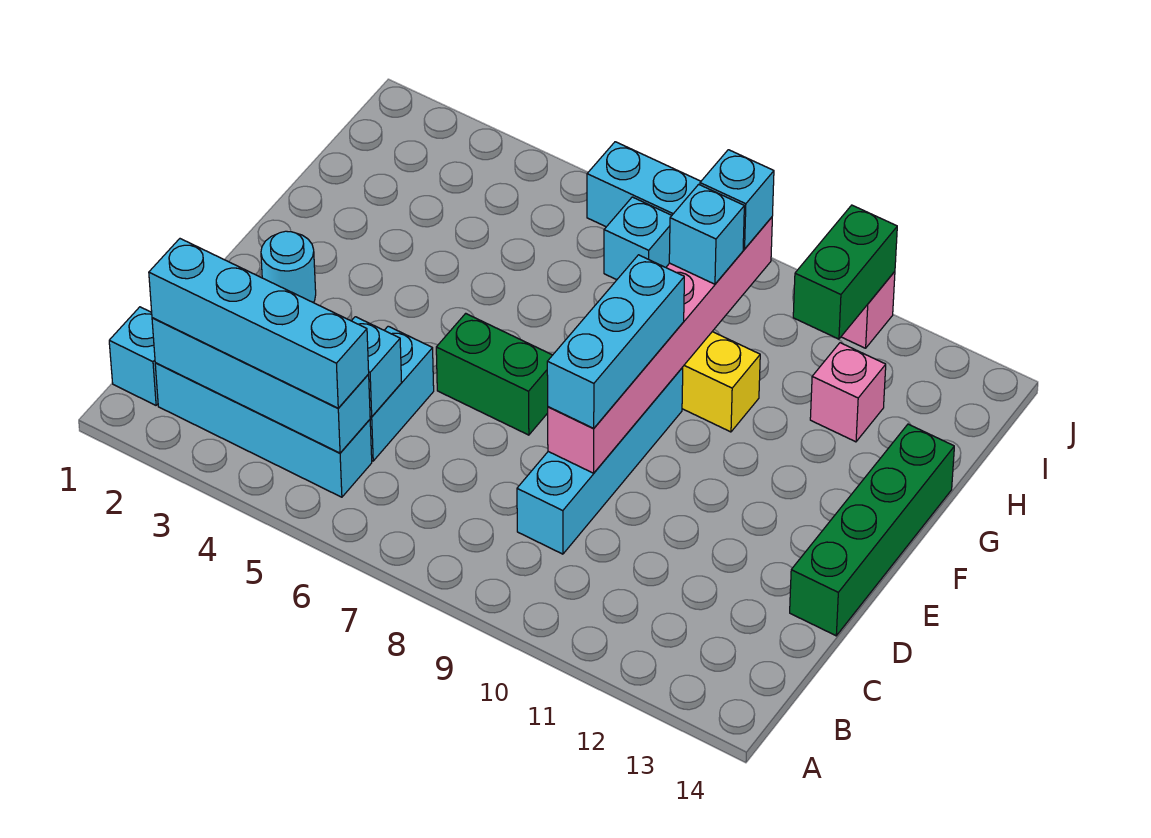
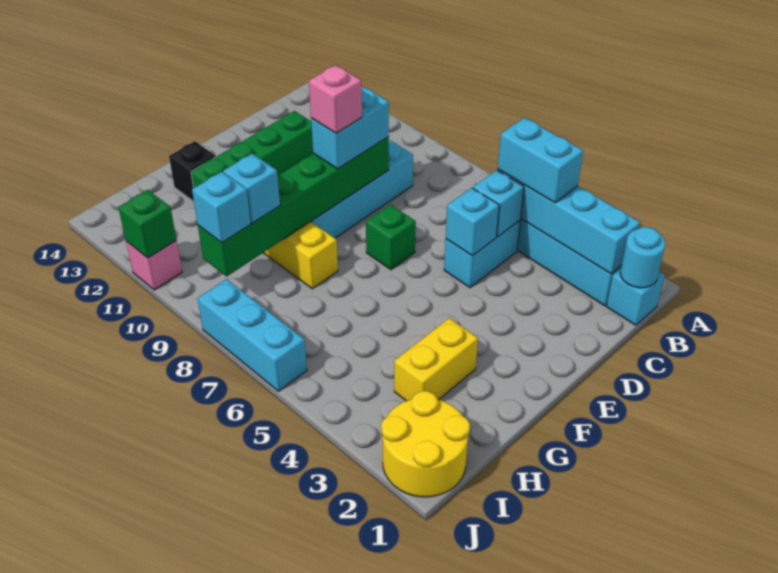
cyan brick B2:B5 level 3 -> cyan brick B4:B5 level 3
pink brick D9:I9 level 2 -> green brick D9:I9 level 2
cyan brick D9:F9 level 3 -> cyan brick D9:E9 level 3
green brick D14:G14 level 1 -> green brick D12:G12 level 1
cyan round brick E2 level 1 -> cyan round brick B1 level 2
green brick E6:E7 level 1 -> green brick E7 level 1
none -> yellow brick G3:H3 level 1
none -> black brick G13 level 1
pink brick H12 level 1 -> pink brick E9 level 4
none -> yellow round brick I1:J2 level 1
cyan brick I7 level 1 -> cyan brick D5 level 2
green brick I11:J11 level 2 -> green brick J11 level 2

